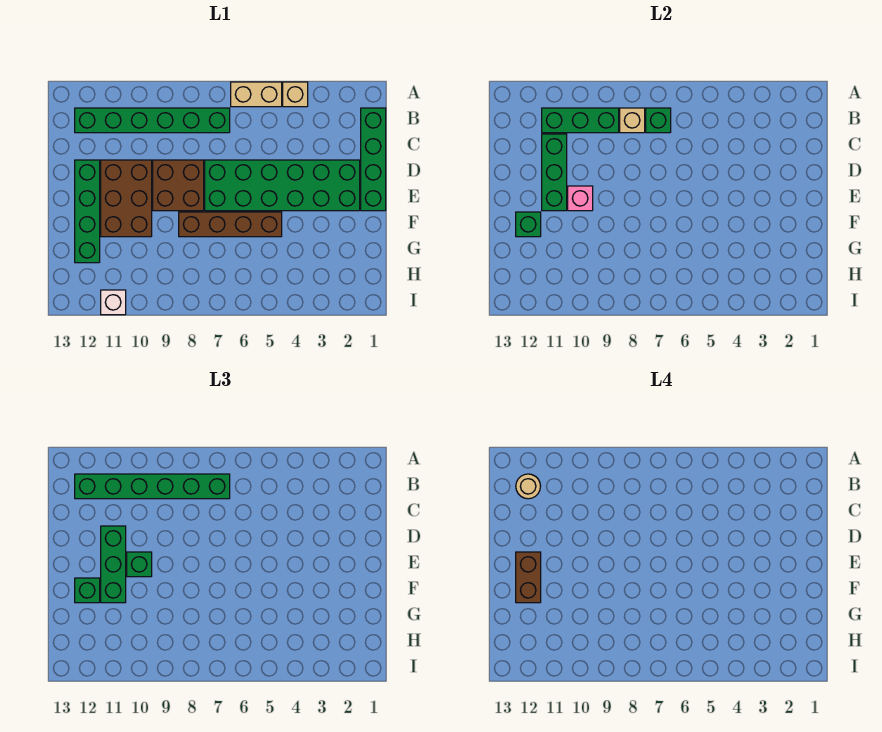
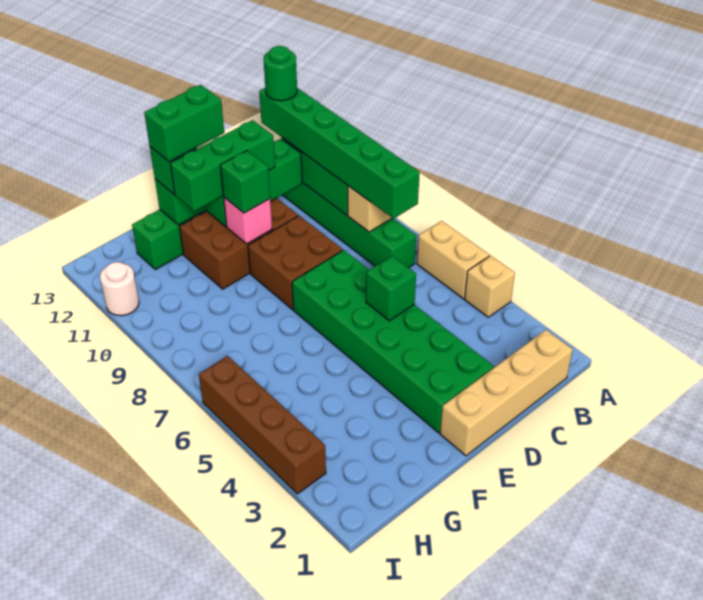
green brick B1:E1 level 1 -> tan brick B1:E1 level 1
green brick B7 level 2 -> green brick D5 level 2
tan round brick B12 level 4 -> green round brick B12 level 4
brown brick E12:F12 level 4 -> green brick E12:F12 level 4
brown brick F5:F8 level 1 -> brown brick I3:I6 level 1
white brick I11 level 1 -> white round brick I11 level 1

